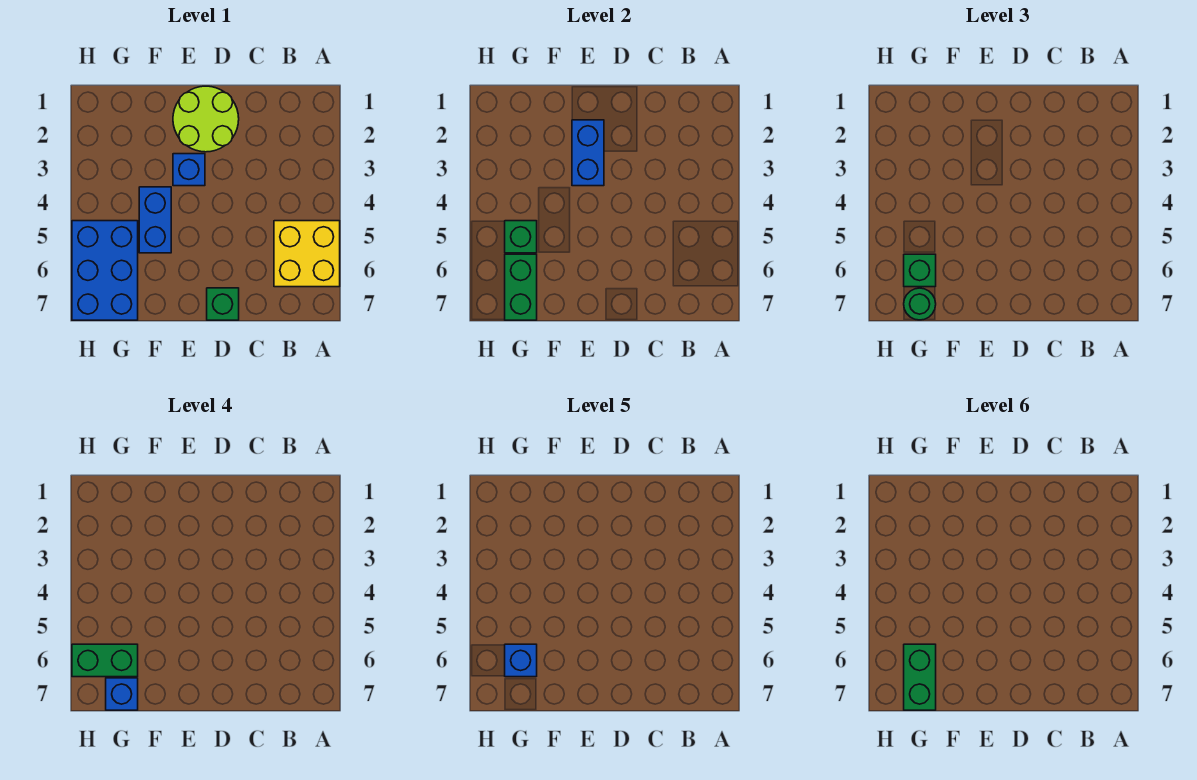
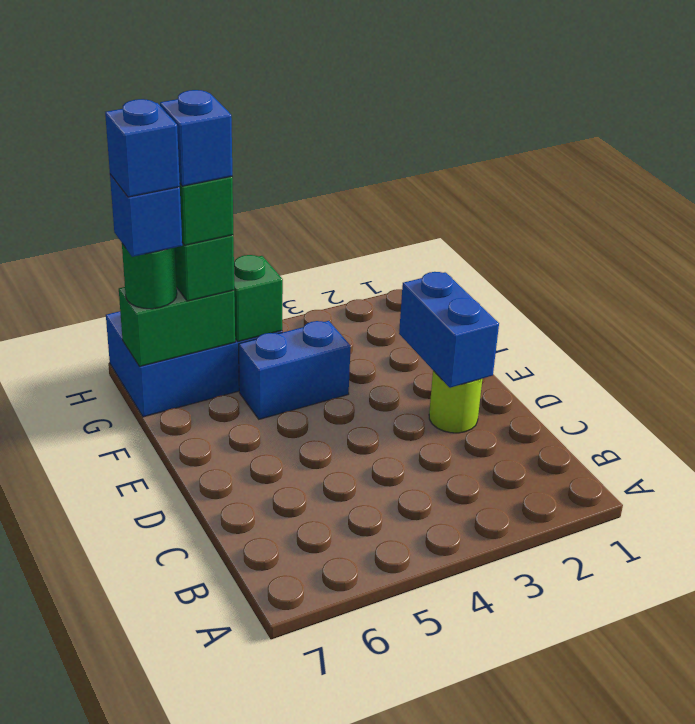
yellow brick A5:B6 level 1 -> none
lime round brick D1:E2 level 1 -> lime round brick D2 level 1
green brick D7 level 1 -> none
blue brick E2:E3 level 2 -> blue brick D2:E2 level 2
blue brick E3 level 1 -> blue brick G7 level 5
green brick G6:G7 level 6 -> none

